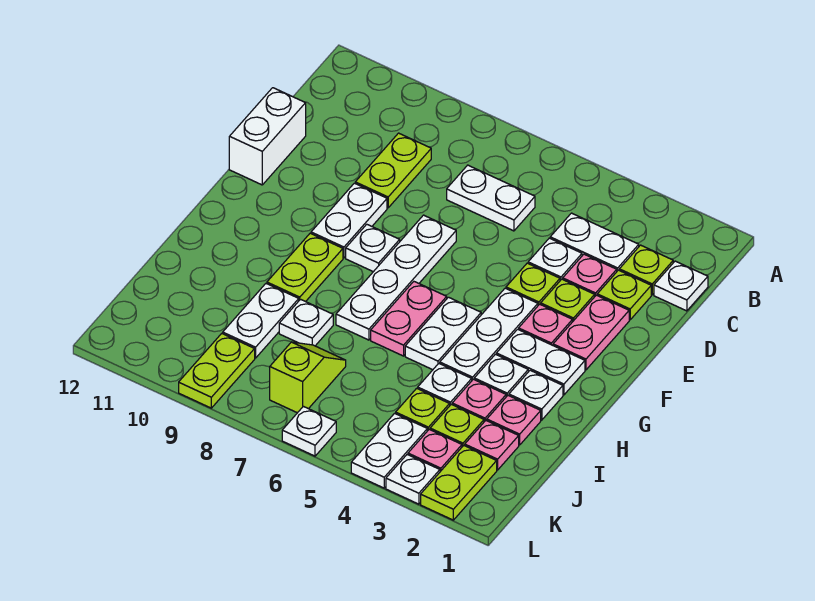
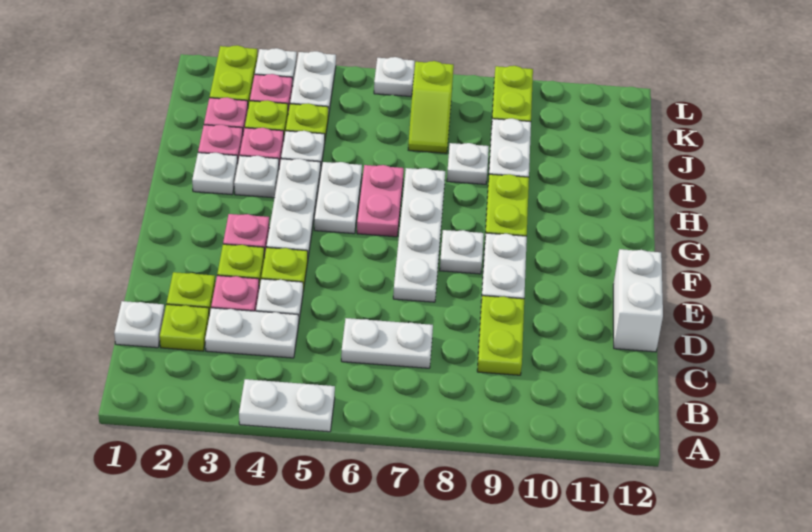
pink plate E2:F2 level 1 -> none
white plate G2:G3 level 1 -> white plate A4:A5 level 1

